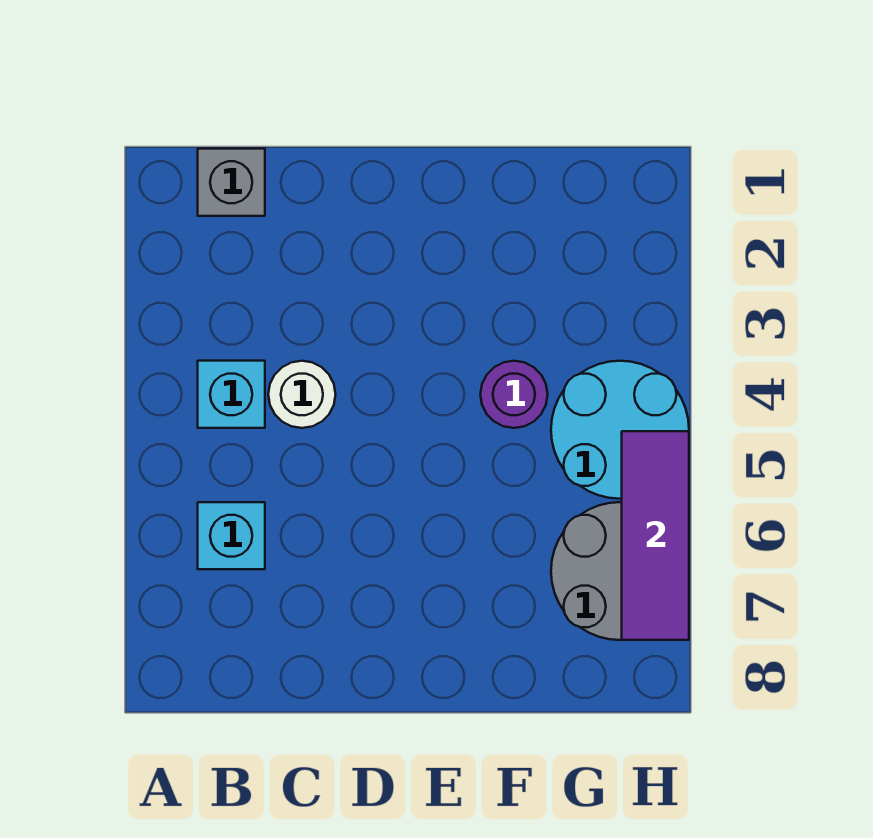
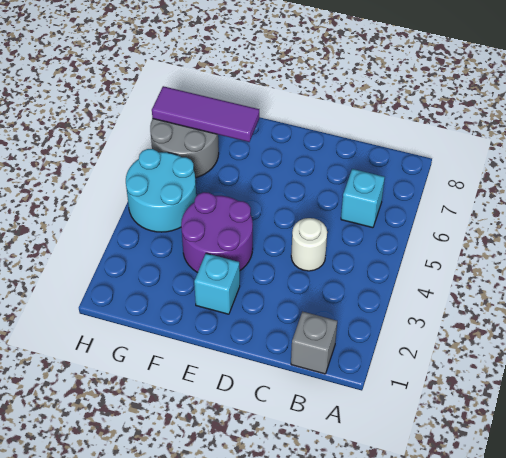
cyan brick B4 level 1 -> cyan brick E2 level 1
purple round brick F4 level 1 -> purple round brick E3:F4 level 1
purple tile H5:H7 level 2 -> purple tile F7:H7 level 2

